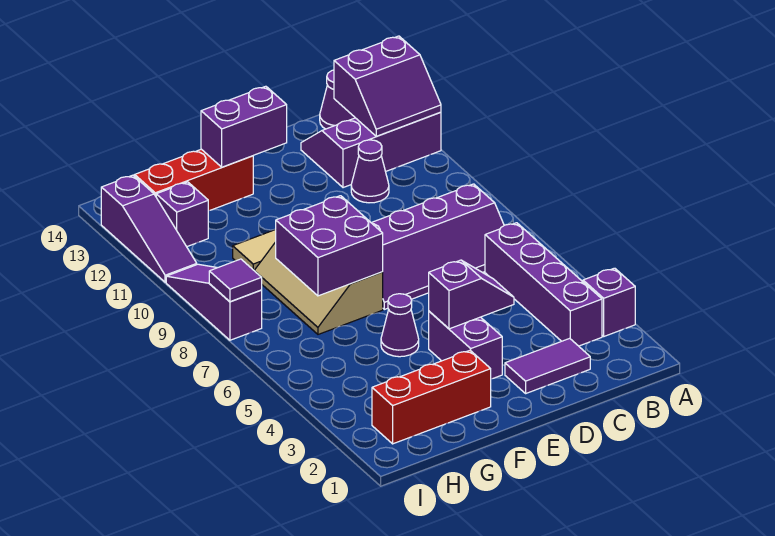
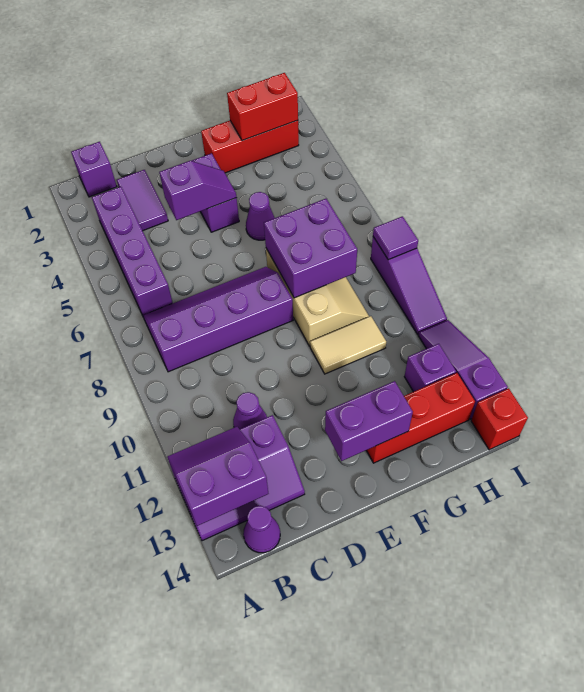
purple brick A3 level 1 -> purple brick B1 level 1
purple tile C2:D2 level 1 -> purple tile C2:C3 level 1
purple slope D4:E4 level 2 top E -> purple slope D4:E4 level 2 top D
none -> red brick G2:H2 level 2
none -> red brick I14 level 1

